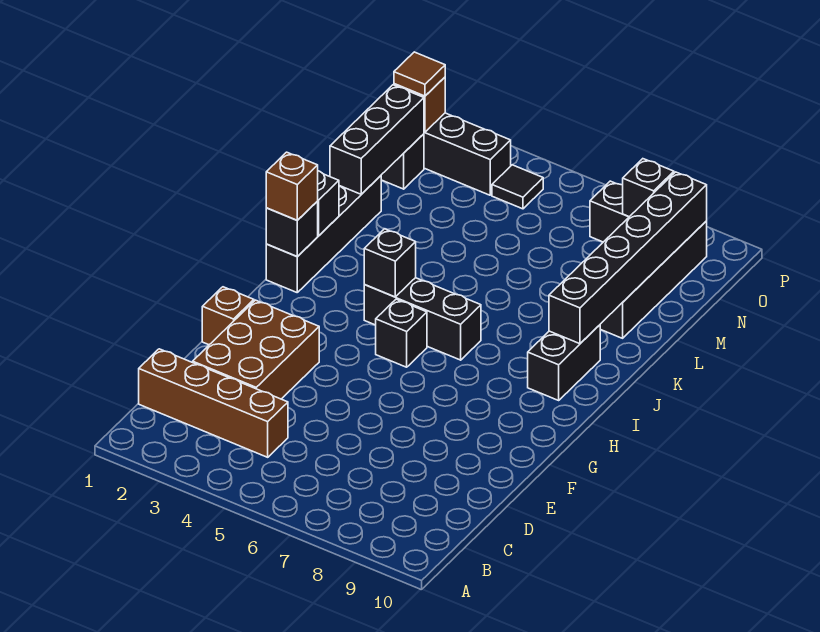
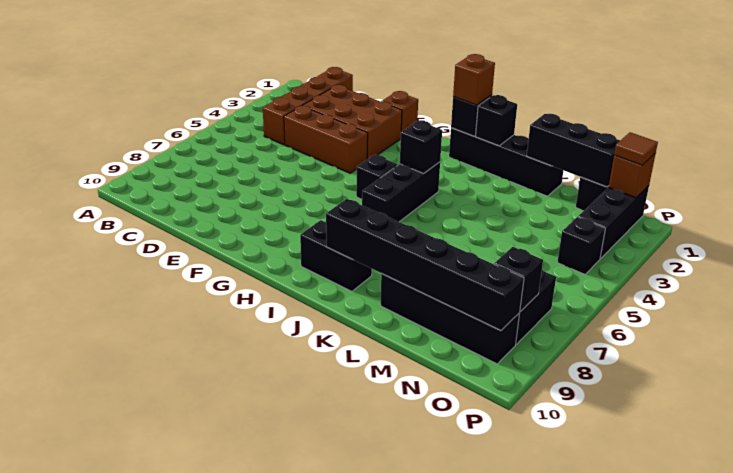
none -> brown brick D4:F4 level 1
black tile O4 level 1 -> black brick O4 level 1

